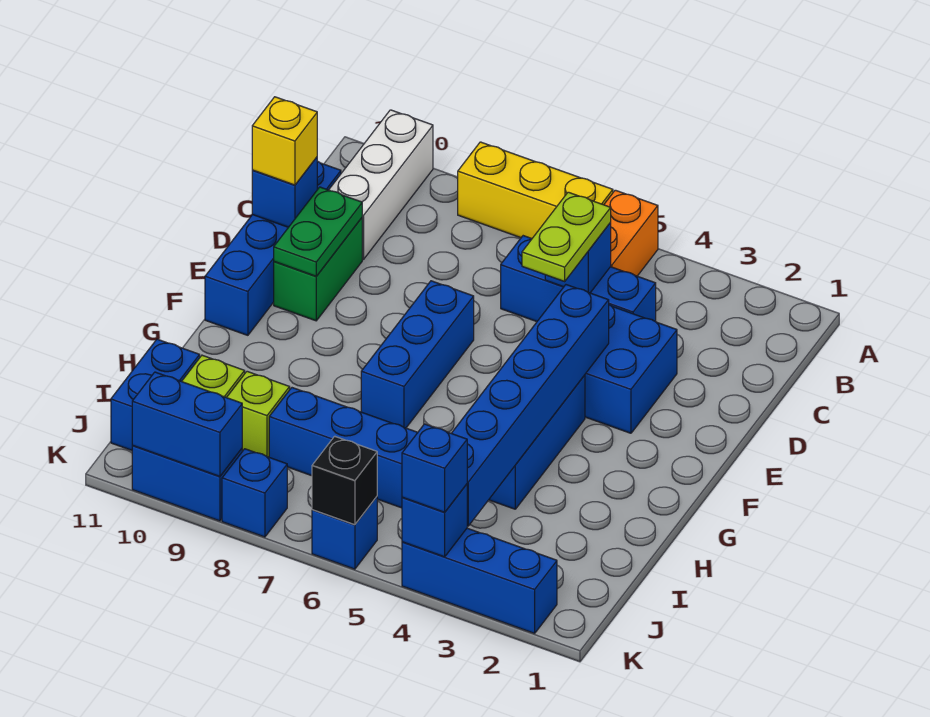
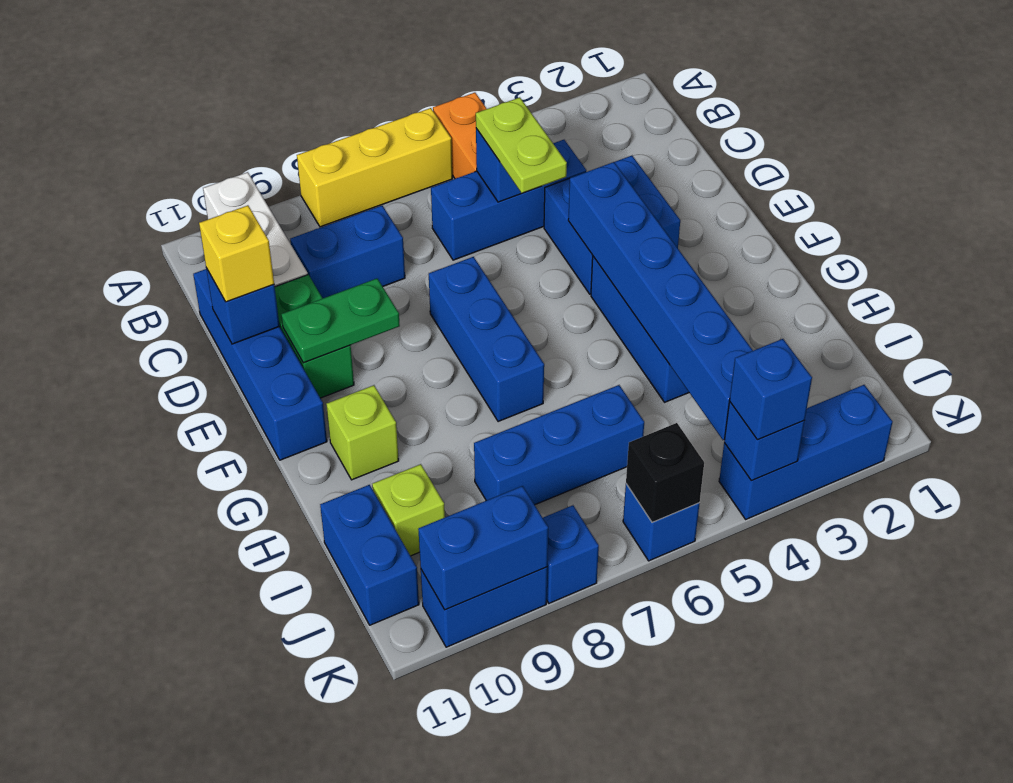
none -> blue brick C8:C9 level 1
green plate D10:E10 level 2 -> green plate E9:E10 level 2
lime brick I9 level 1 -> lime brick G10 level 1

